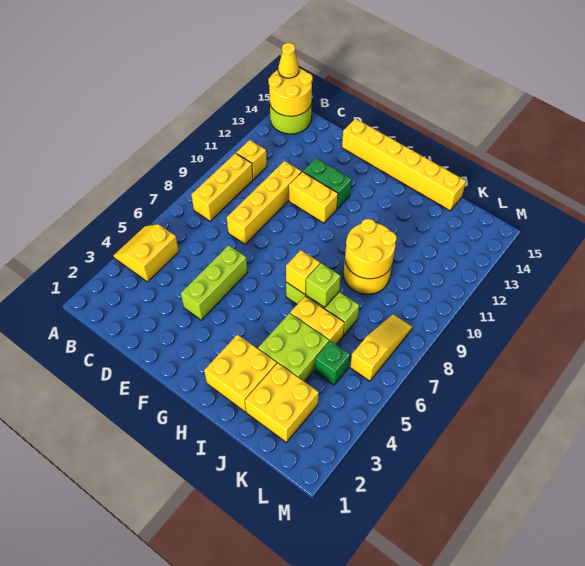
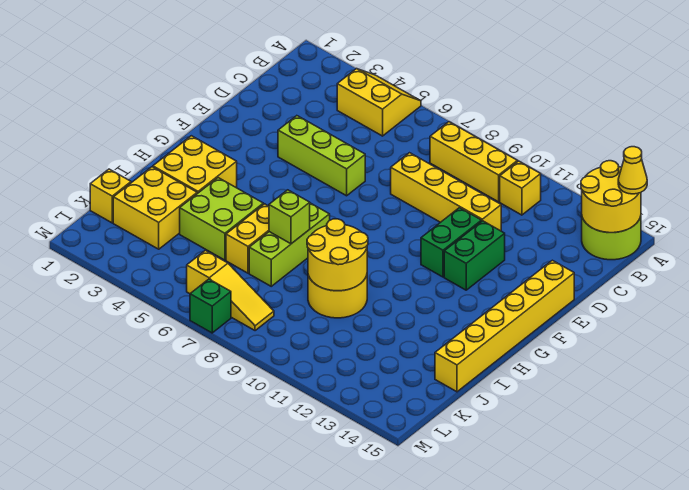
yellow brick E11:F11 level 1 -> green brick E11:F11 level 1
yellow brick H7 level 2 -> yellow brick K1 level 1
green brick K5 level 1 -> green brick M7 level 1

